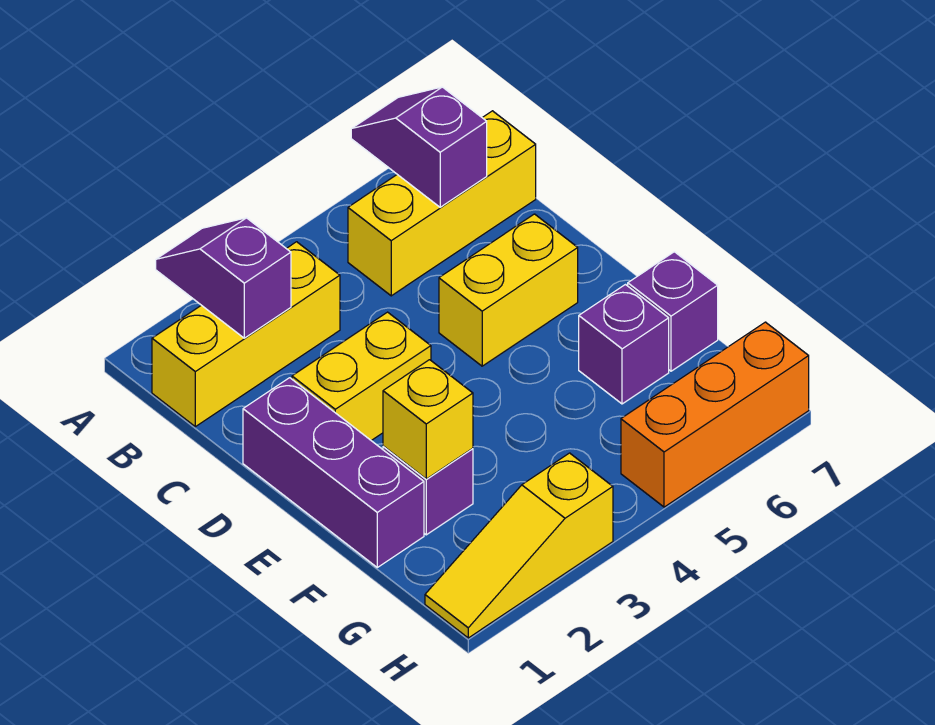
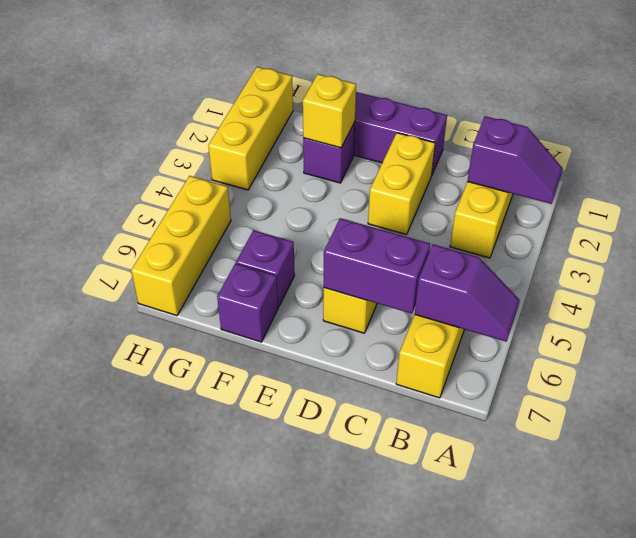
none -> purple brick C6:D6 level 2
yellow slope H1:H3 level 1 top 3 -> yellow brick H1:H3 level 1
orange brick H5:H7 level 1 -> yellow brick H5:H7 level 1

